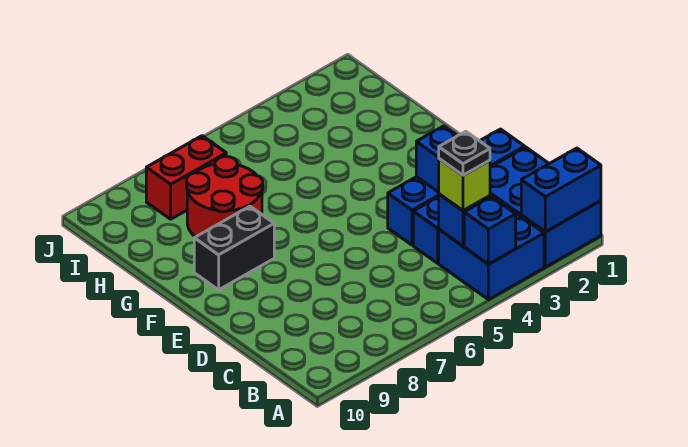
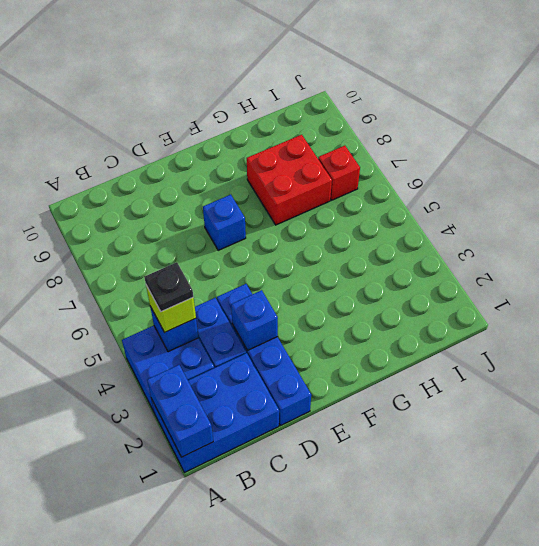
blue brick A4 level 2 -> blue brick E7 level 1
black brick F8:F9 level 1 -> none
red round brick G7:H8 level 1 -> red brick G7:H8 level 1
red brick I7:I8 level 1 -> red brick I7 level 1

